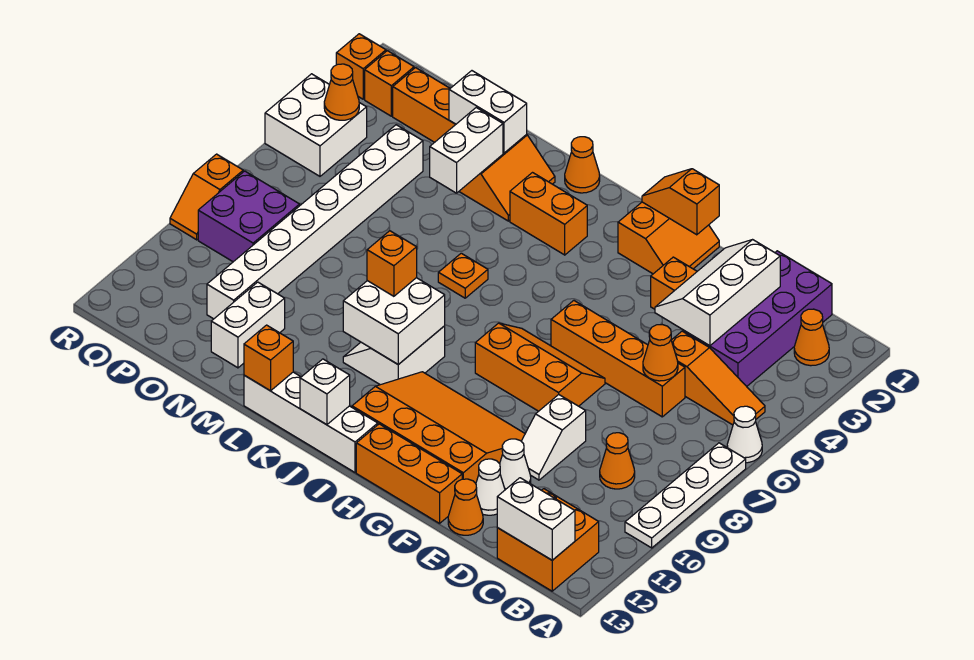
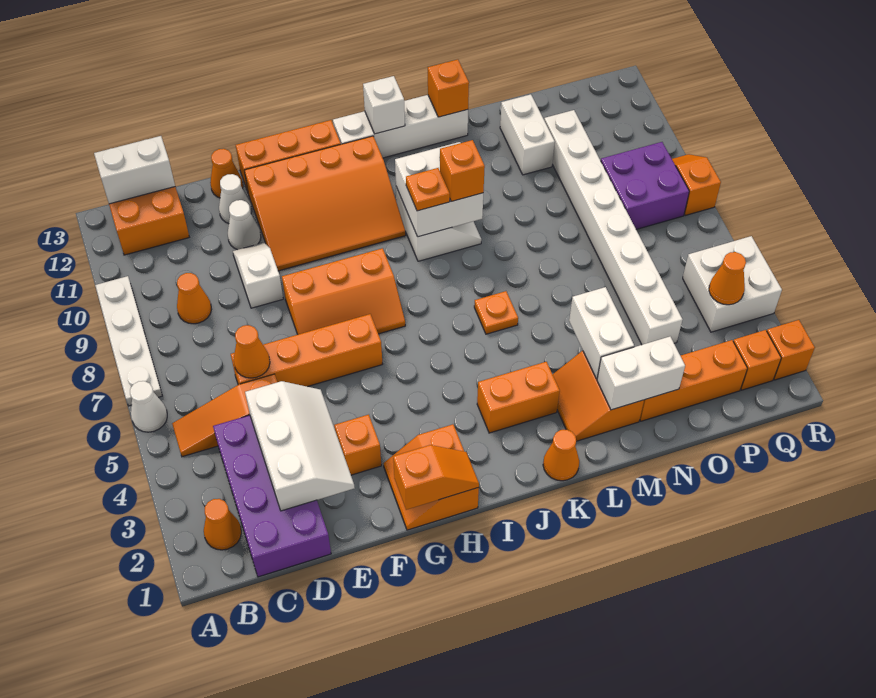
none -> orange plate J9 level 3

